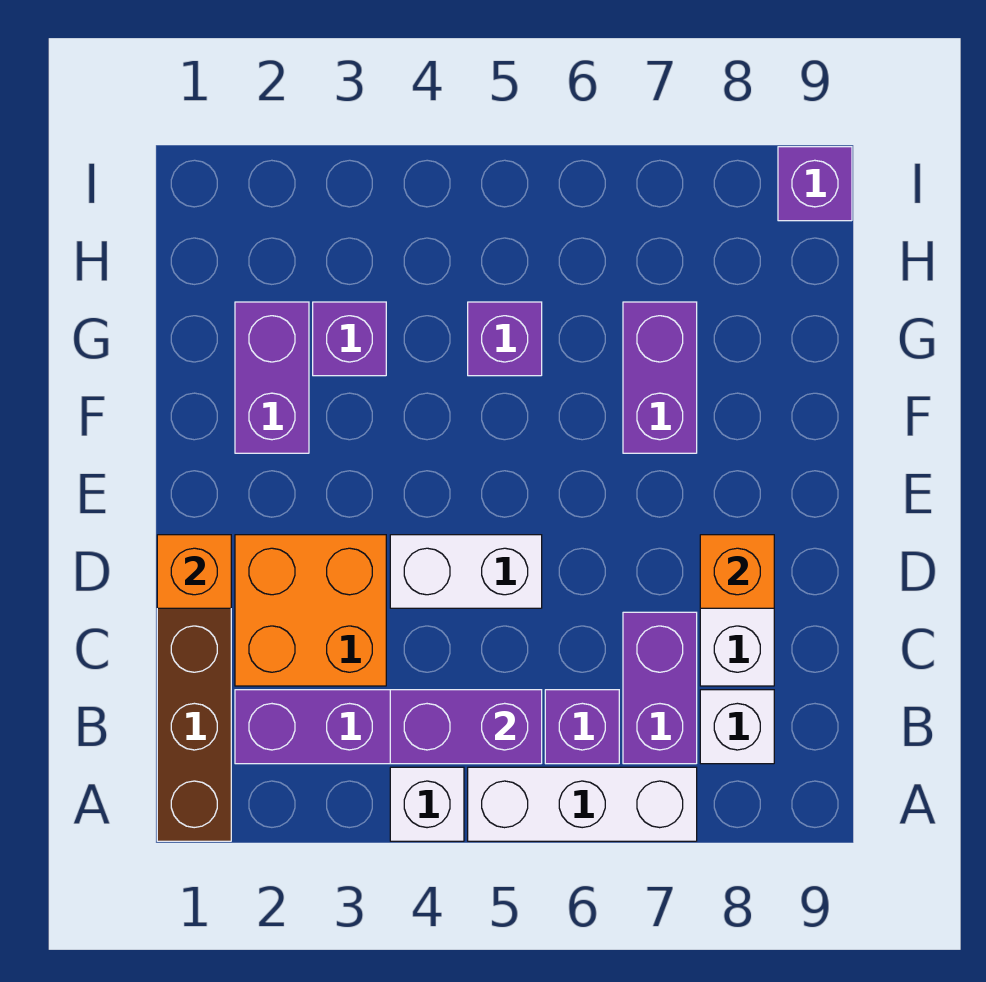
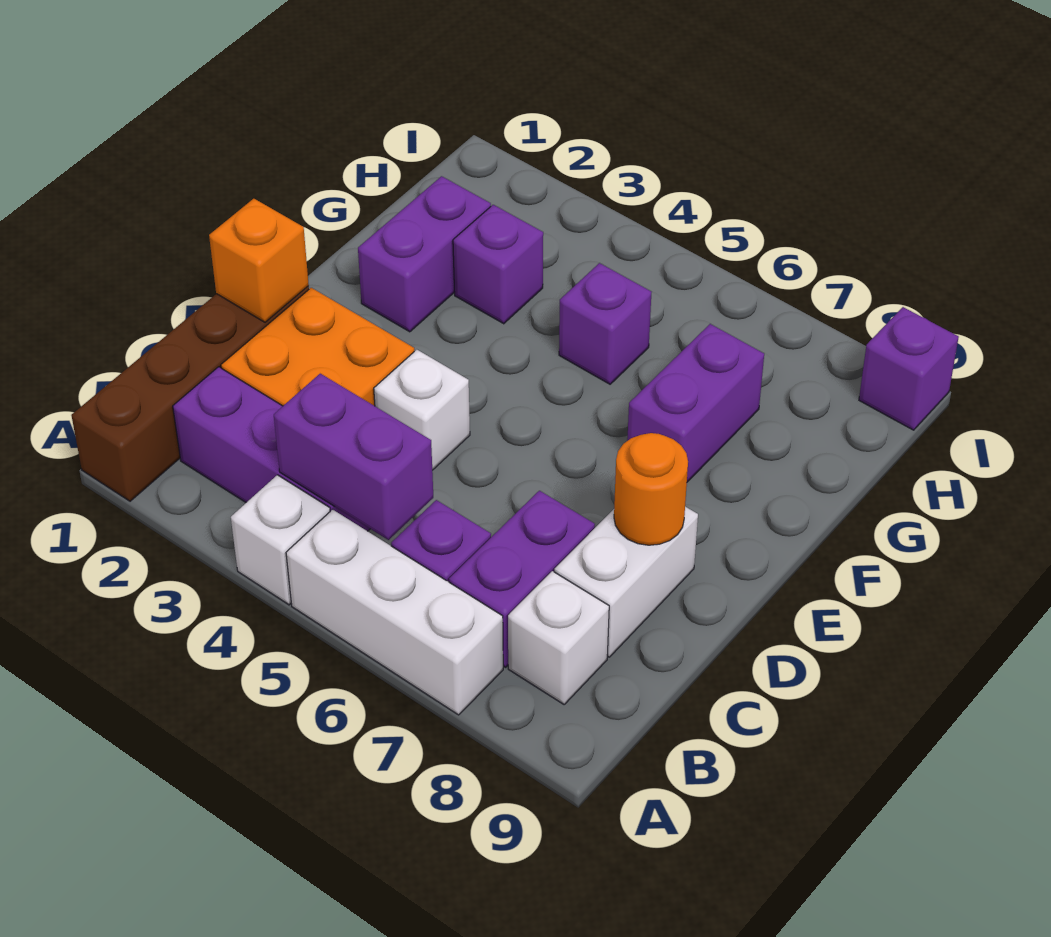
white brick D4:D5 level 1 -> white brick D4 level 1
orange brick D8 level 2 -> orange round brick D8 level 2

